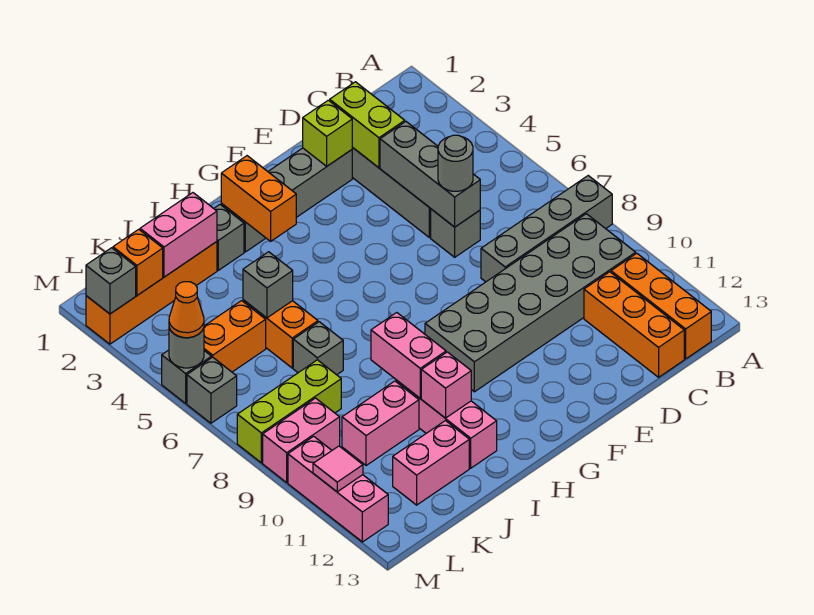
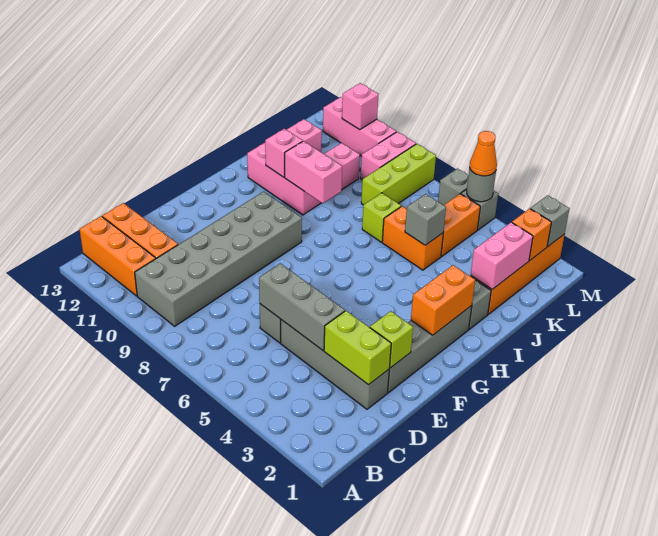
grey brick A8:D8 level 1 -> none
grey round brick D6 level 3 -> none
orange brick H2:H3 level 2 -> orange brick G2:H2 level 2
grey brick J7 level 1 -> lime brick J7 level 1
pink tile M11 level 2 -> pink brick M11 level 2

